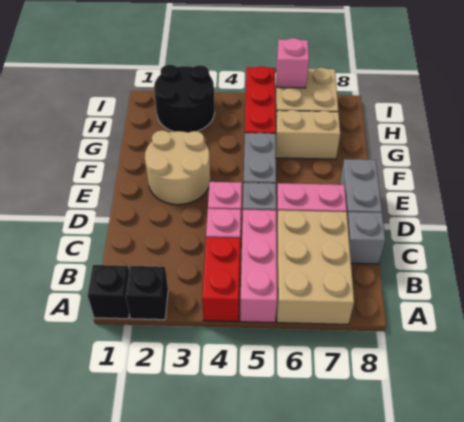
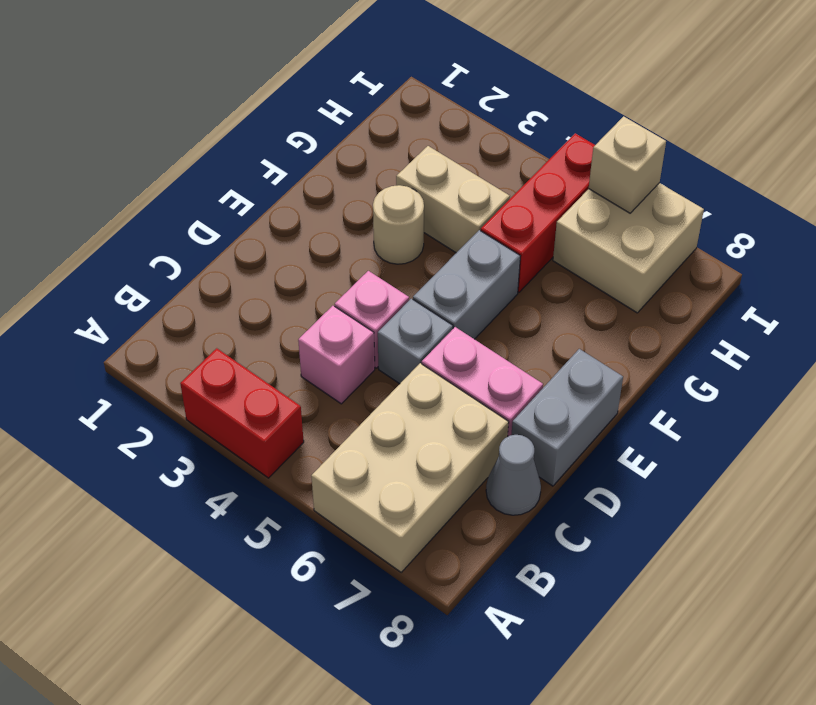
black brick A1 level 1 -> none
black brick A2 level 1 -> none
red brick A4:B4 level 1 -> red brick A3:A4 level 1
pink brick A5:C5 level 1 -> none
grey brick C8 level 1 -> grey cone C8 level 1
tan round brick E2:F3 level 1 -> tan round brick F3 level 1
tan brick G6:G7 level 1 -> tan brick G3:G4 level 1
black round brick H2:I3 level 1 -> none
pink brick I6 level 2 -> tan brick I6 level 2

